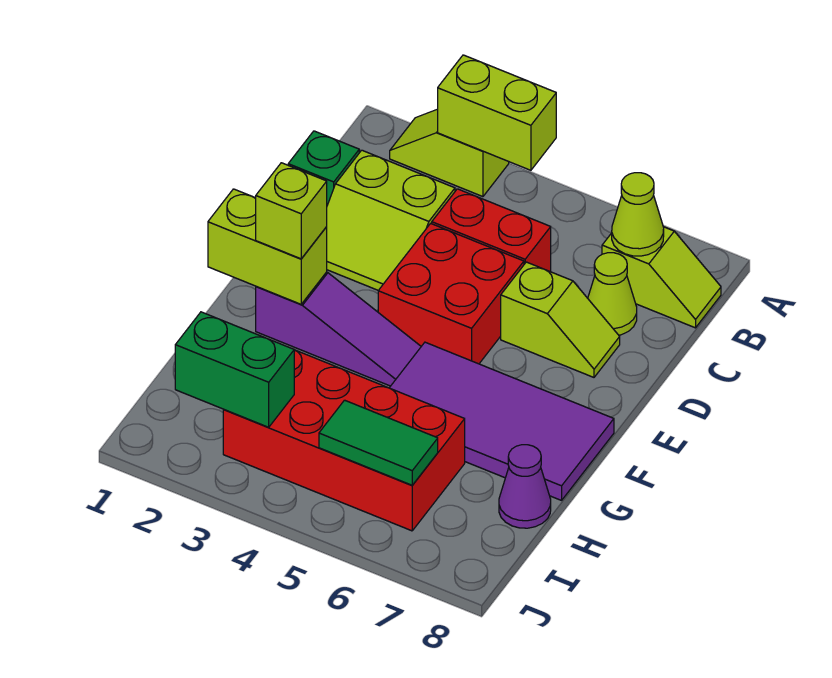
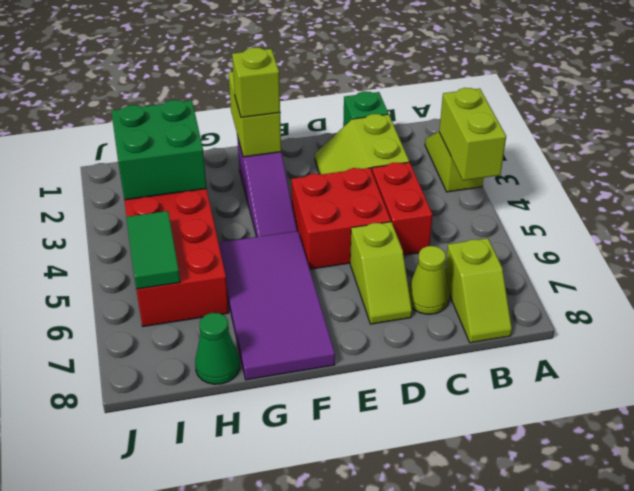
lime cone B7 level 2 -> none
purple cone H8 level 1 -> green cone H8 level 1
green brick I2:I3 level 2 -> green brick H2:I3 level 2

